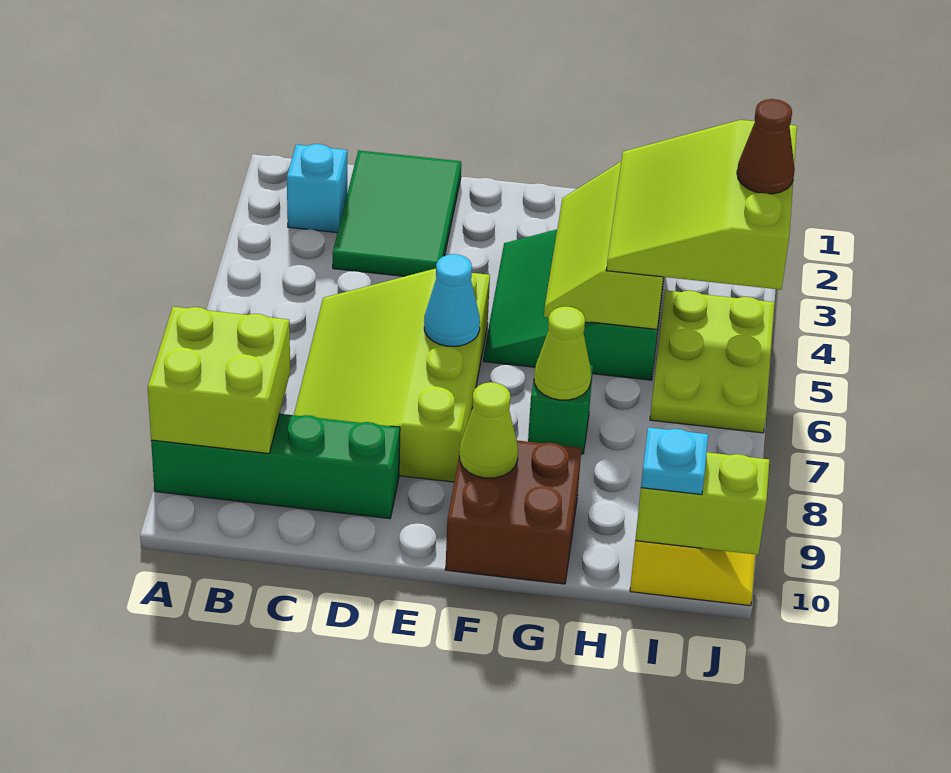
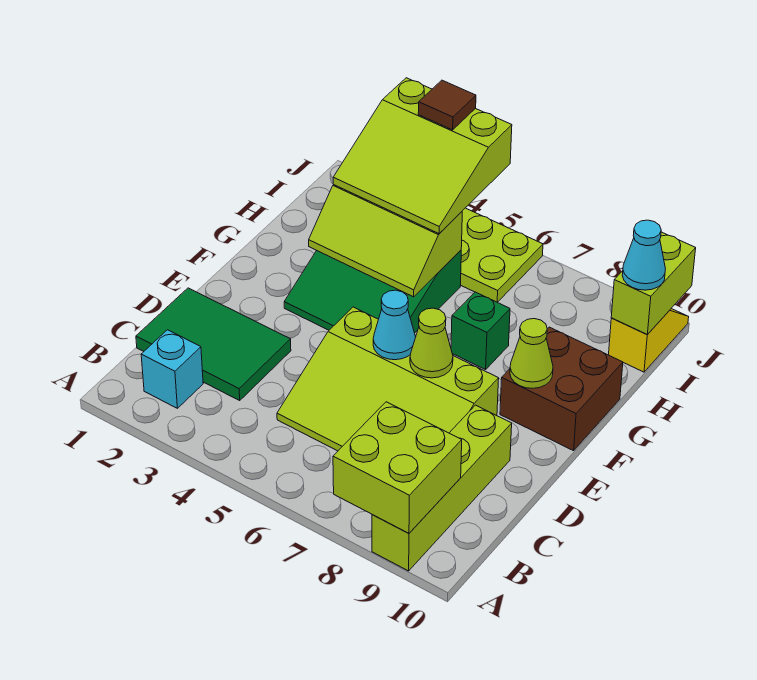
green brick A9:D9 level 1 -> lime brick A9:D9 level 1
lime cone G7 level 2 -> lime cone E7 level 2
cyan plate I10 level 3 -> cyan cone I10 level 3
brown cone J4 level 4 -> brown tile J4 level 4

